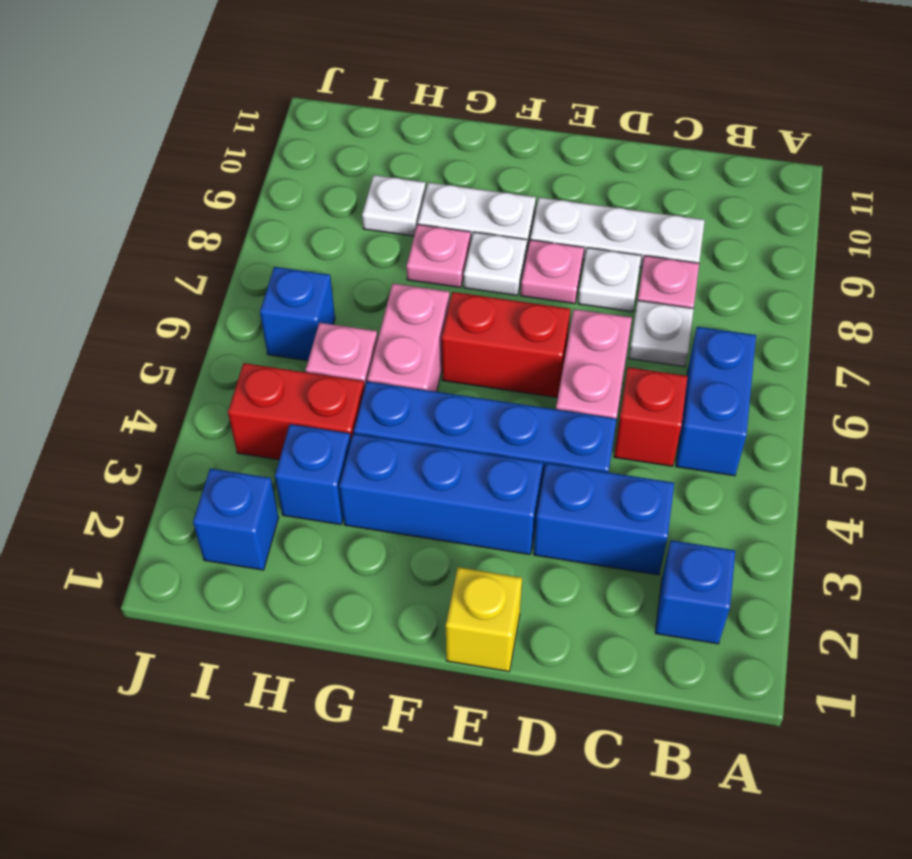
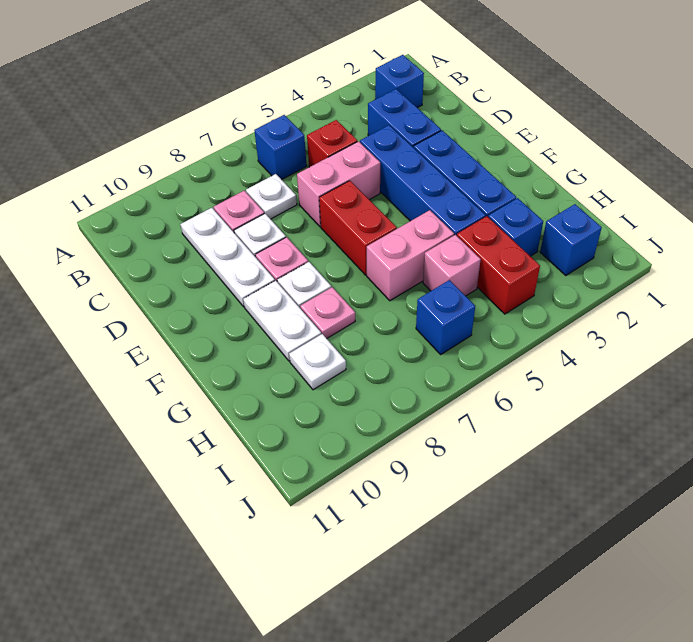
blue brick B5:B6 level 1 -> blue brick B6 level 1
yellow brick E1 level 1 -> none

